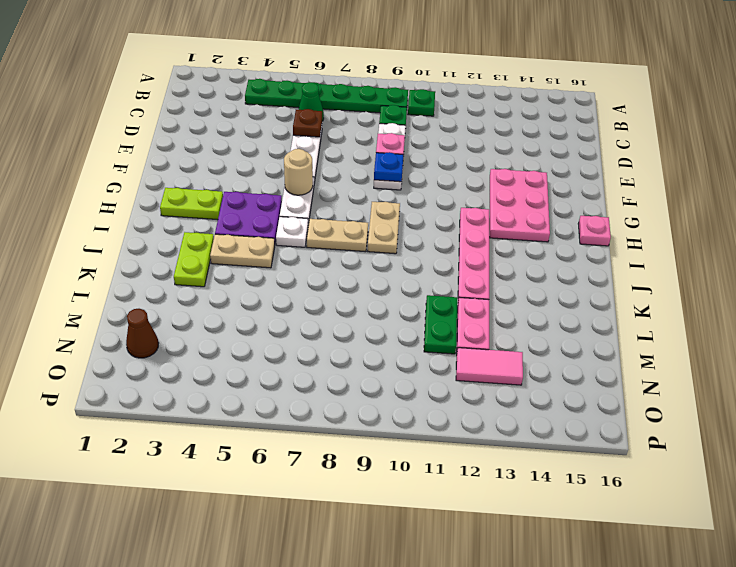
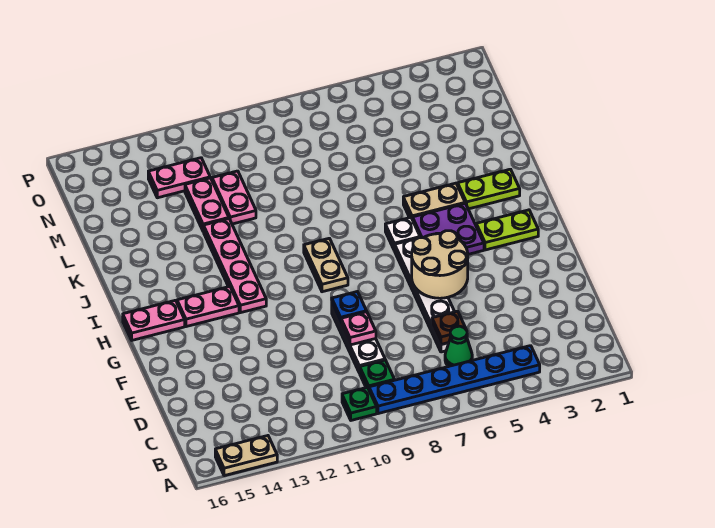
green plate B4:B9 level 1 -> blue plate B4:B9 level 1
pink plate F13:H14 level 1 -> pink plate H13:H14 level 1
tan round brick G6 level 2 -> tan round brick F5:G6 level 2
pink plate H16 level 1 -> pink plate H15:H16 level 1
tan plate I7:I8 level 1 -> tan plate A14:A15 level 1
lime plate J3:K3 level 1 -> lime plate J2:J3 level 1
green plate L11:M11 level 1 -> pink plate L11:M11 level 1
brown cone N2 level 1 -> none
pink tile N12:N13 level 1 -> pink plate N12:N13 level 1

